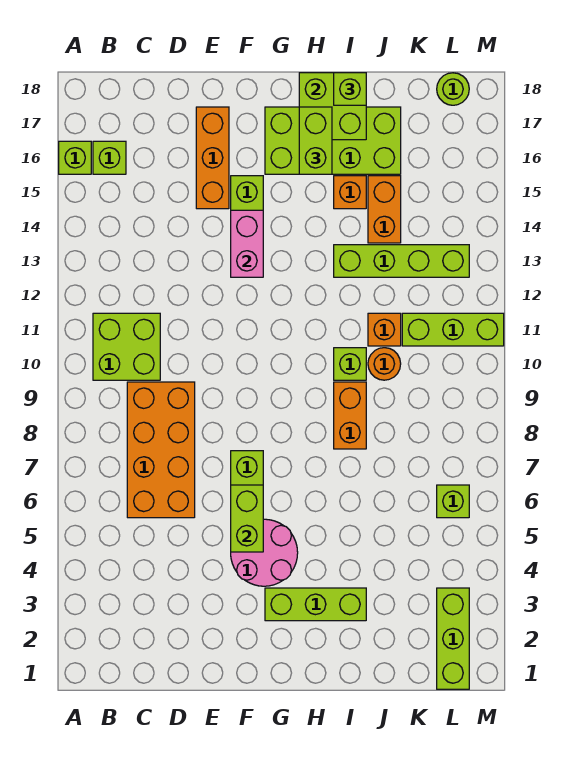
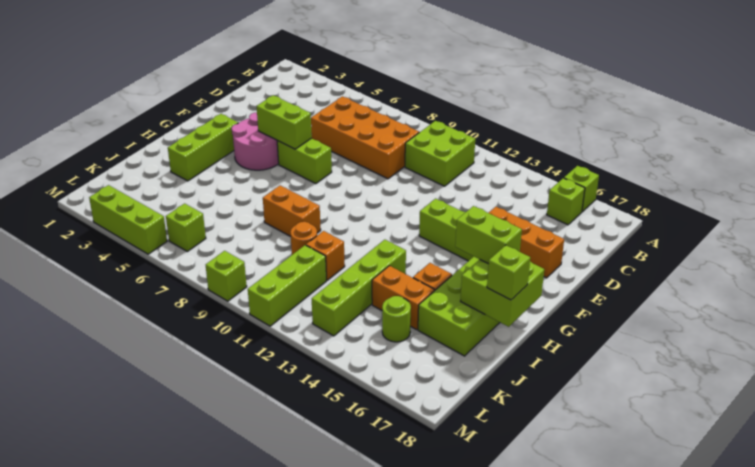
pink brick F13:F14 level 2 -> none
lime brick I10 level 1 -> lime brick M9 level 1
lime brick L1:L3 level 1 -> lime brick M3:M5 level 1
lime round brick L18 level 1 -> lime round brick K15 level 1

